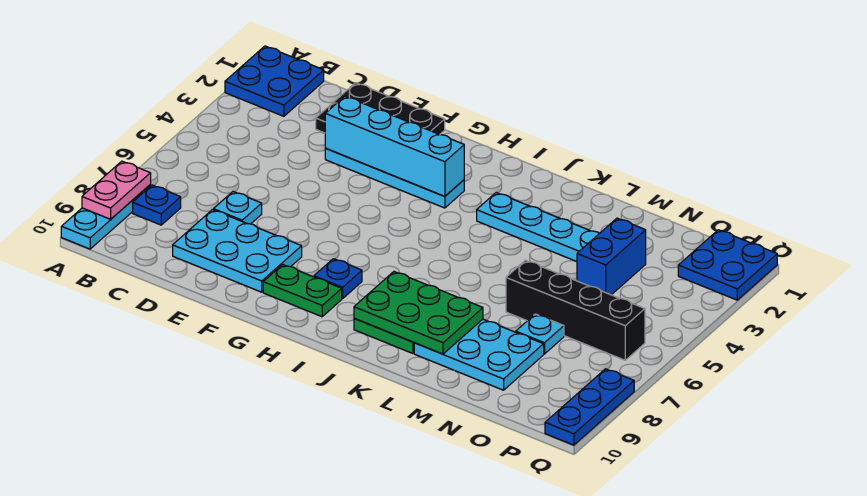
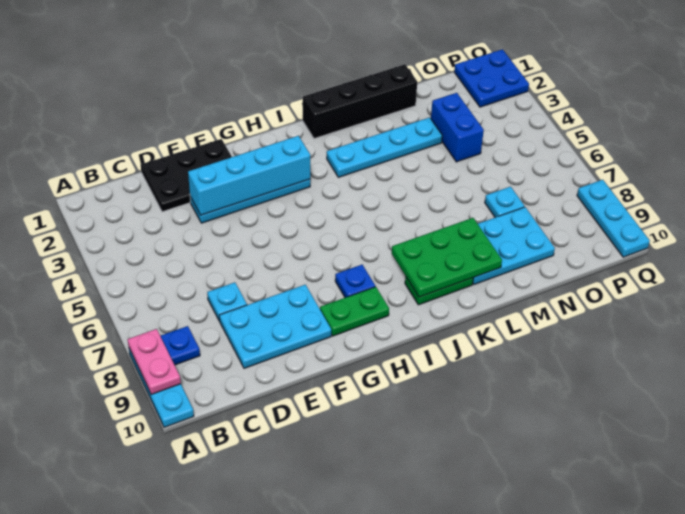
blue plate A1:B2 level 1 -> none
black brick M6:P6 level 1 -> black brick J1:M1 level 1
blue plate Q8:Q10 level 1 -> cyan plate Q8:Q10 level 1

